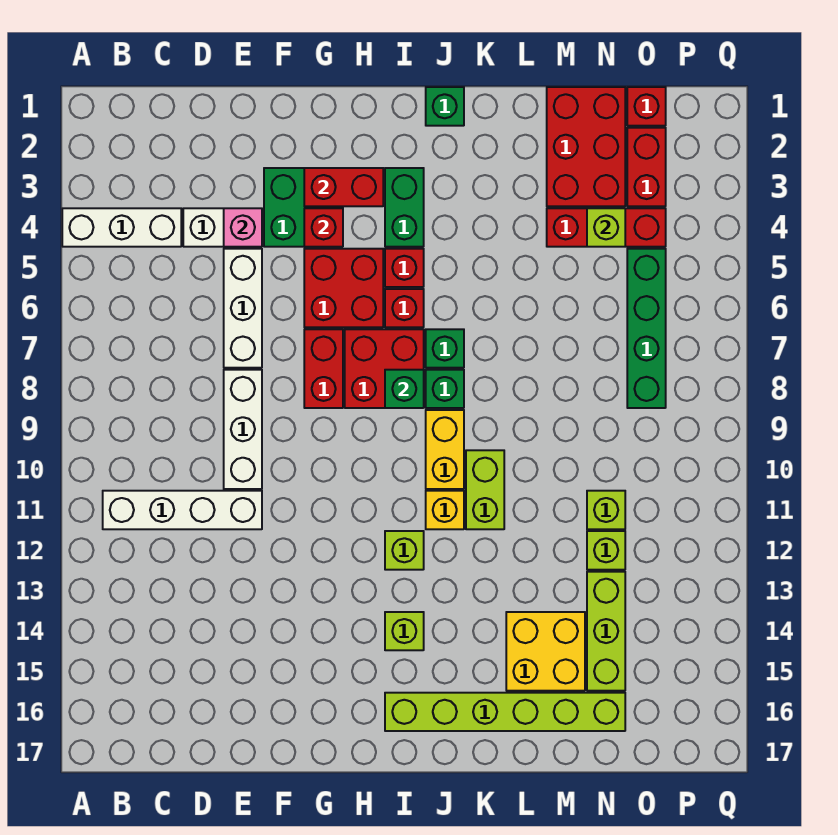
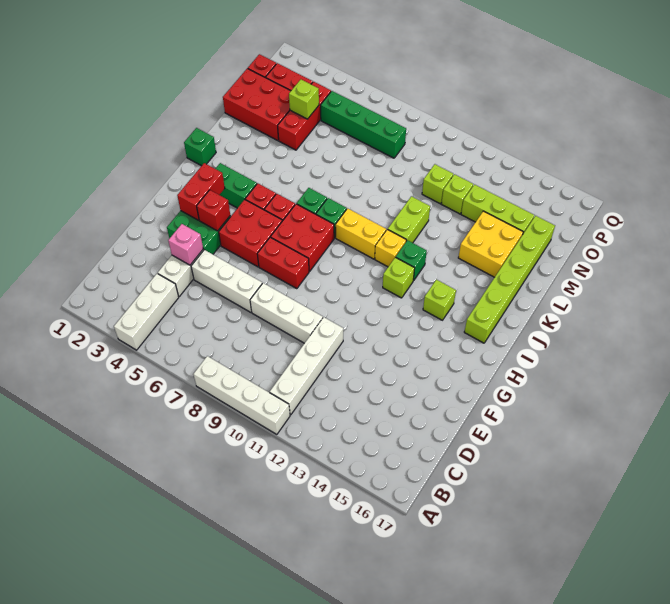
none -> white brick A8:A11 level 1
green brick I8 level 2 -> green brick J12 level 1
lime brick K10:K11 level 1 -> lime brick K11:L11 level 1

